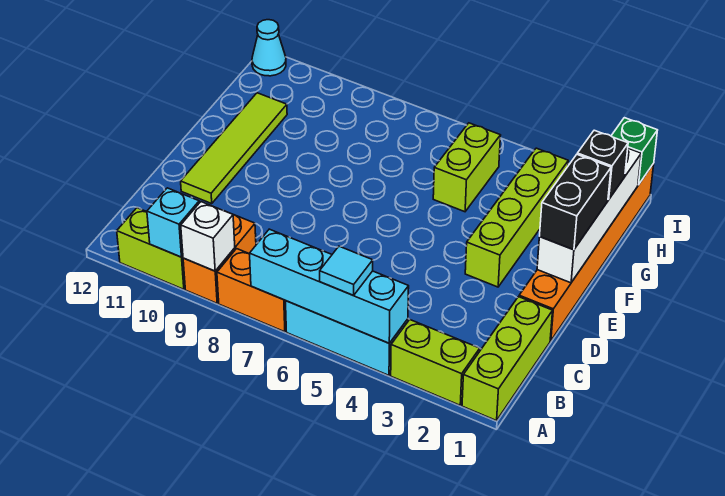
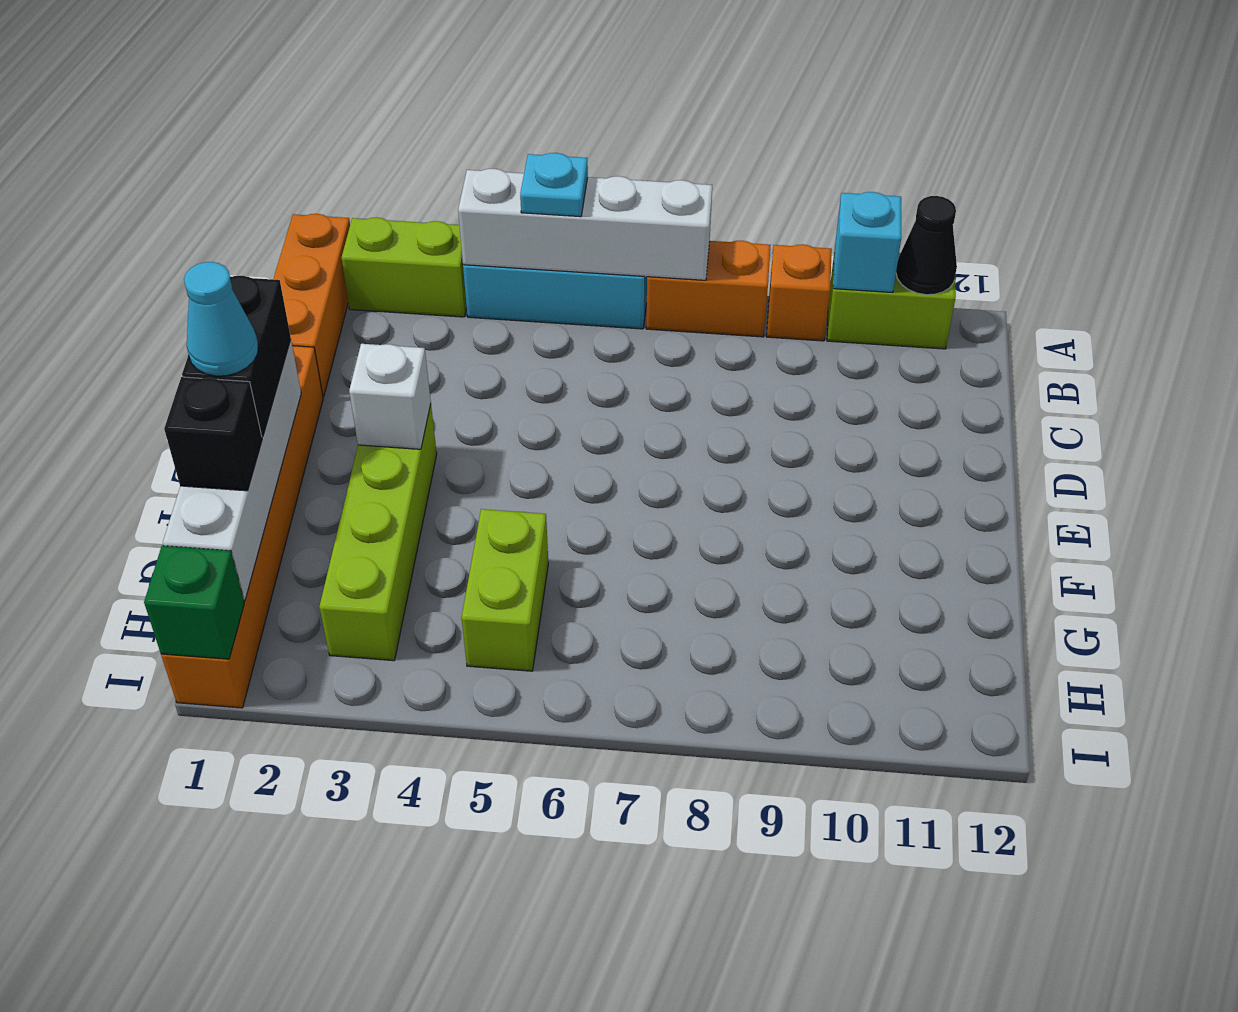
lime brick A1:C1 level 1 -> orange brick A1:C1 level 1
cyan brick A4:A7 level 2 -> white brick A4:A7 level 2
cyan tile A5 level 3 -> cyan plate A5 level 3
orange brick A9:B9 level 1 -> orange brick A9 level 1
white brick A9 level 2 -> white brick E3 level 2
none -> black cone A11 level 2
lime tile D11:G11 level 1 -> none
cyan cone I12 level 1 -> cyan cone F1 level 4

